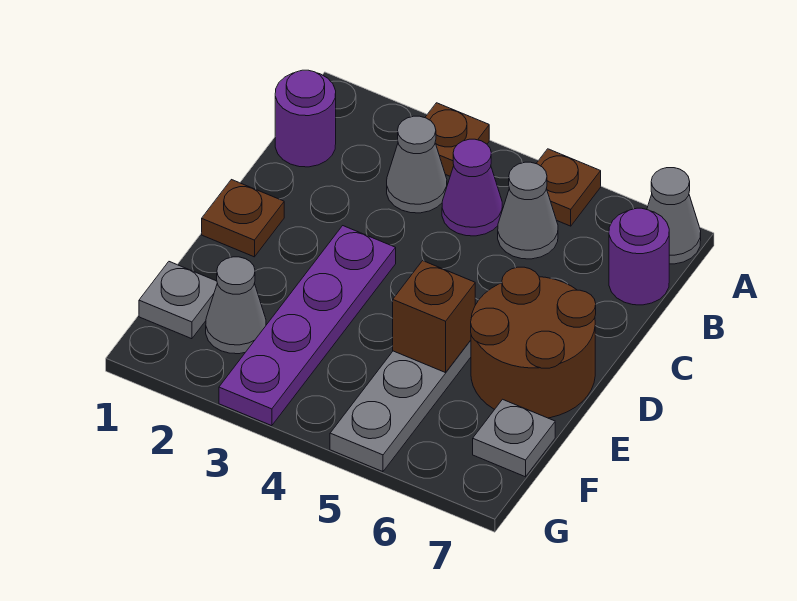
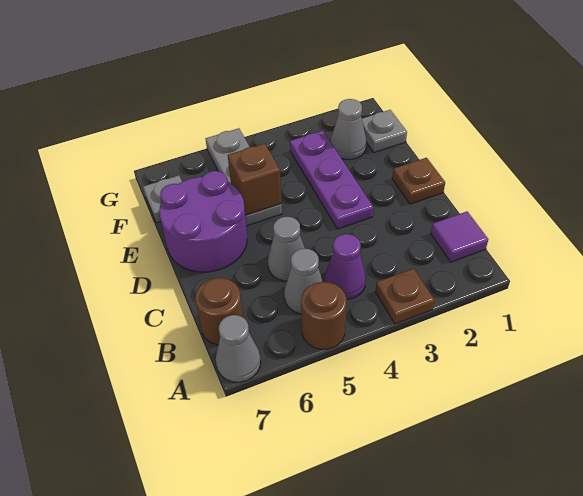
brown plate A5 level 1 -> brown round brick A5 level 1
purple round brick B1 level 1 -> purple tile B1 level 1
grey cone B3 level 1 -> grey cone C5 level 1
purple round brick B7 level 1 -> brown round brick B7 level 1
purple plate D3:G3 level 1 -> purple plate D3:F3 level 1
brown round brick D6:E7 level 1 -> purple round brick D6:E7 level 1

